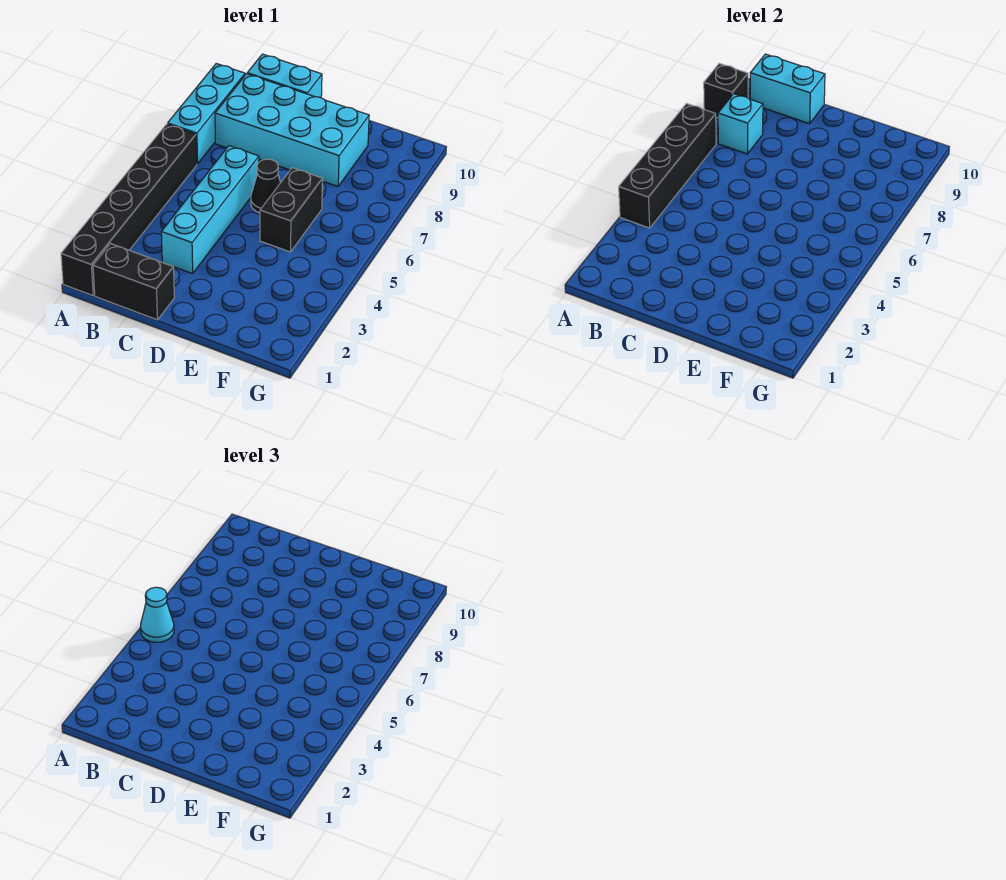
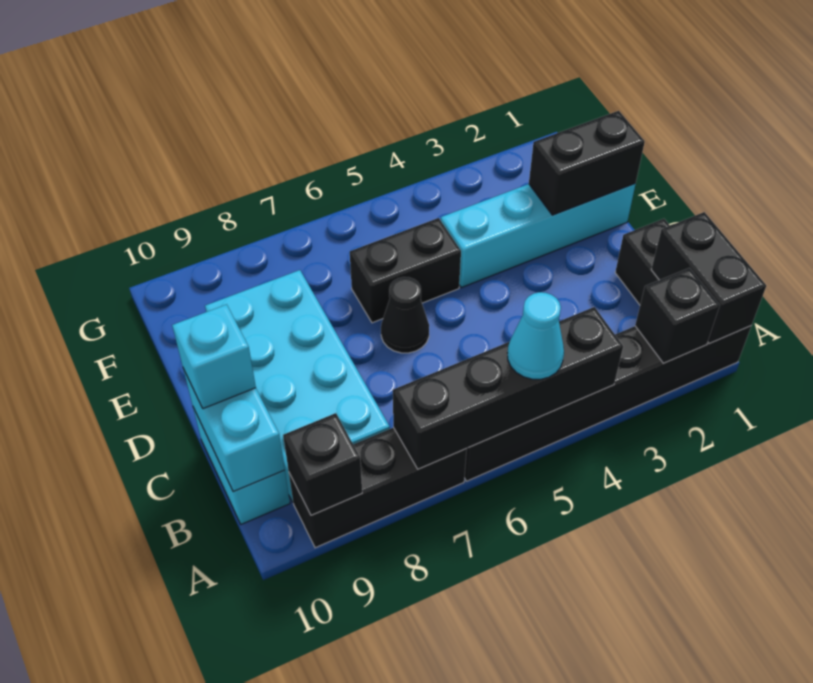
none -> black brick A1:B1 level 2
none -> black brick A2 level 2
cyan brick A7:A9 level 1 -> black brick A7:A9 level 1
cyan brick B8 level 2 -> cyan brick C10 level 3
cyan brick C3:C6 level 1 -> cyan brick E1:E4 level 1
none -> black brick E1:E2 level 2

